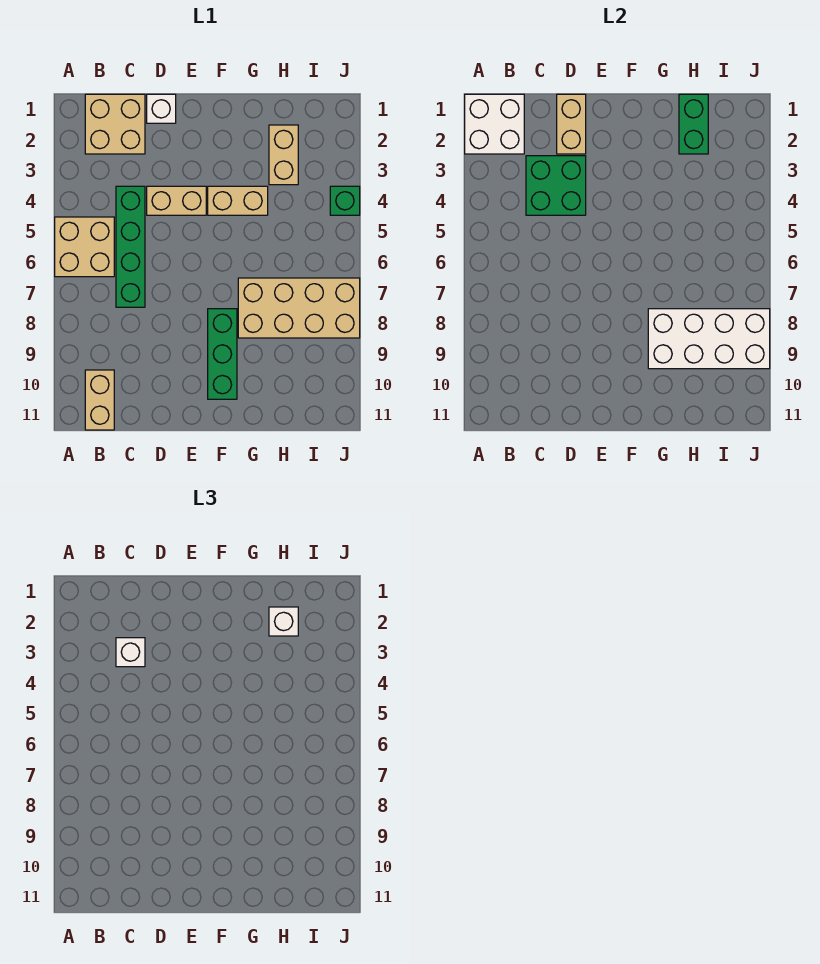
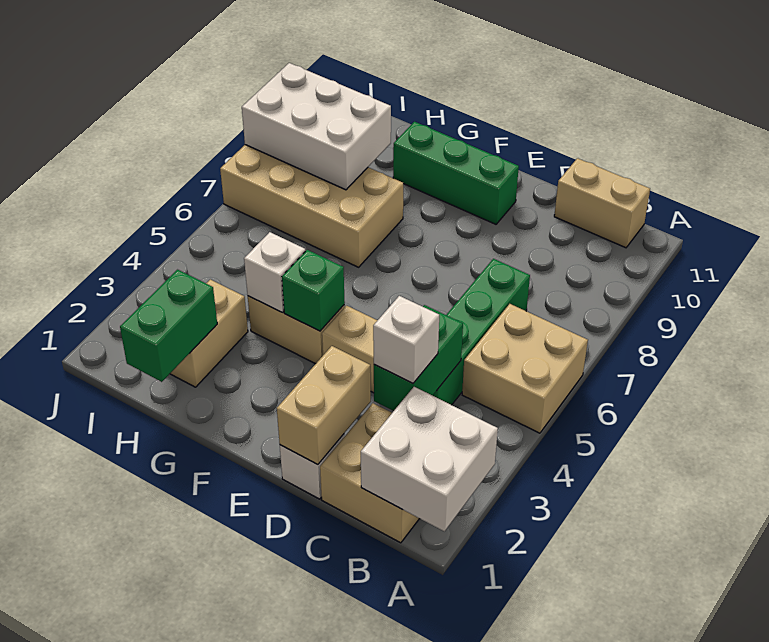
tan brick B10:B11 level 1 -> tan brick B11:C11 level 1
green brick C3:D4 level 2 -> green brick C3:C4 level 2
green brick F8:F10 level 1 -> green brick E10:G10 level 1
white brick G8:J9 level 2 -> white brick H8:J9 level 2
white brick H2 level 3 -> white brick G4 level 2
green brick J4 level 1 -> green brick F4 level 2

